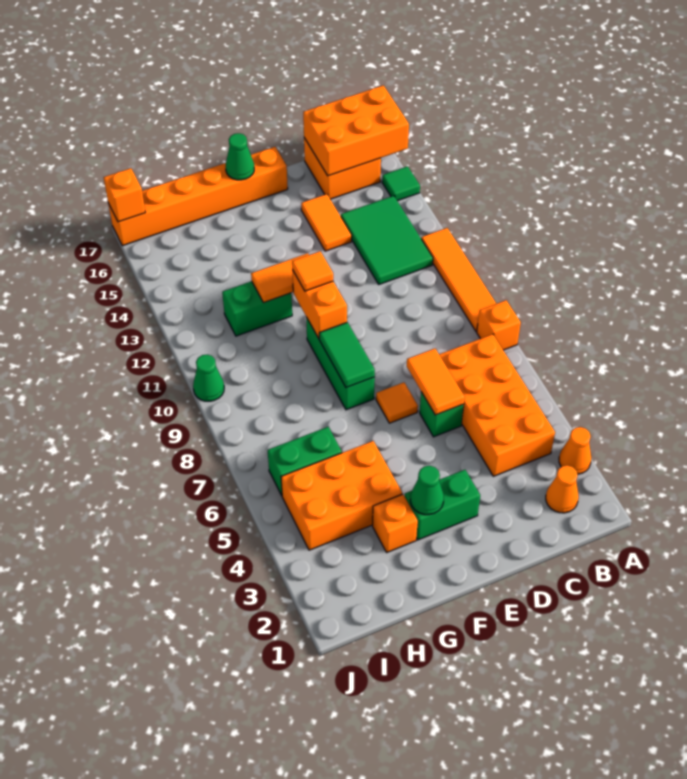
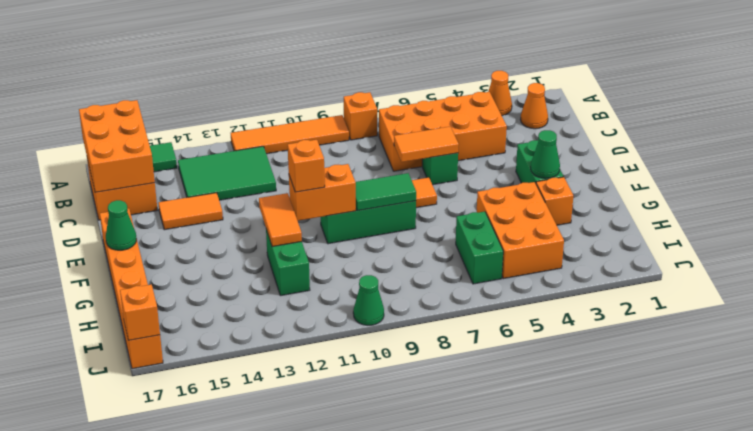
orange tile F11 level 3 -> orange brick F11 level 3

